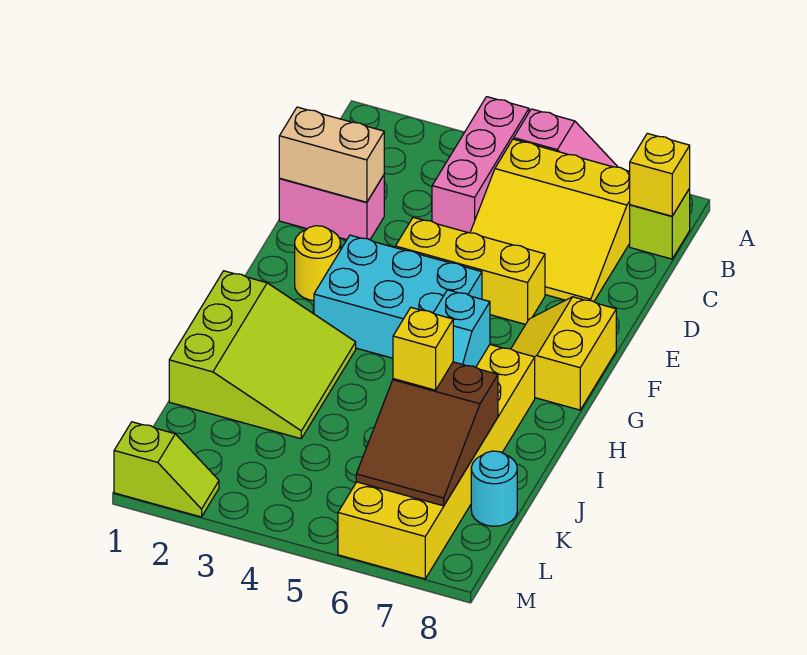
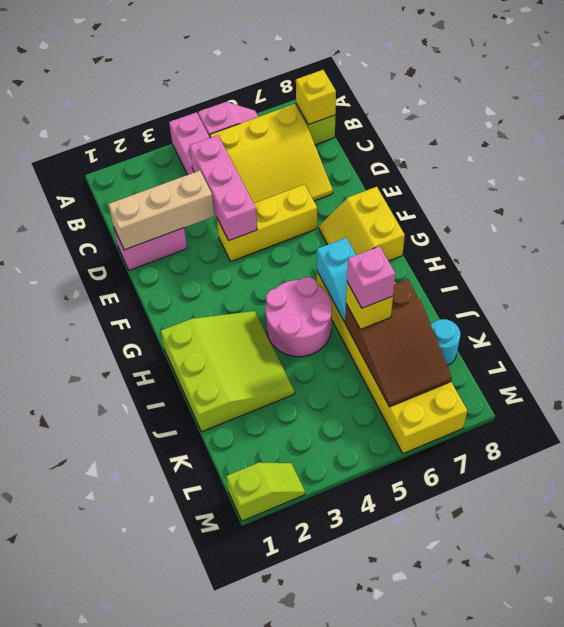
none -> pink brick C4:E4 level 2
tan brick D1:D2 level 2 -> tan brick D1:D3 level 2
yellow round brick F2 level 1 -> none
cyan brick F3:G5 level 1 -> none
none -> pink round brick H4:I5 level 1
none -> pink brick J6 level 4

